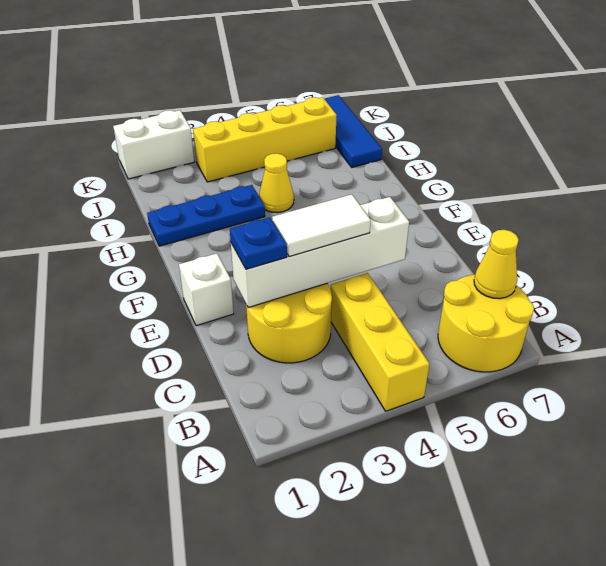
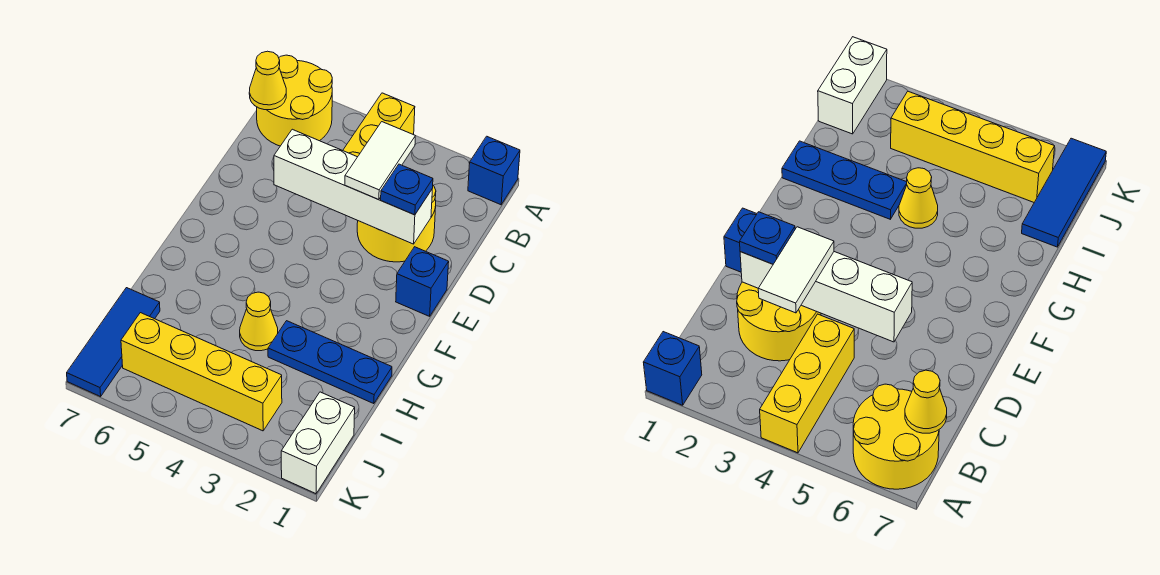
none -> blue brick A1 level 1
white tile D3:D4 level 3 -> white tile C3:D3 level 3
white brick E1 level 1 -> blue brick E1 level 1
white brick K1:K2 level 1 -> white brick J1:K1 level 1

